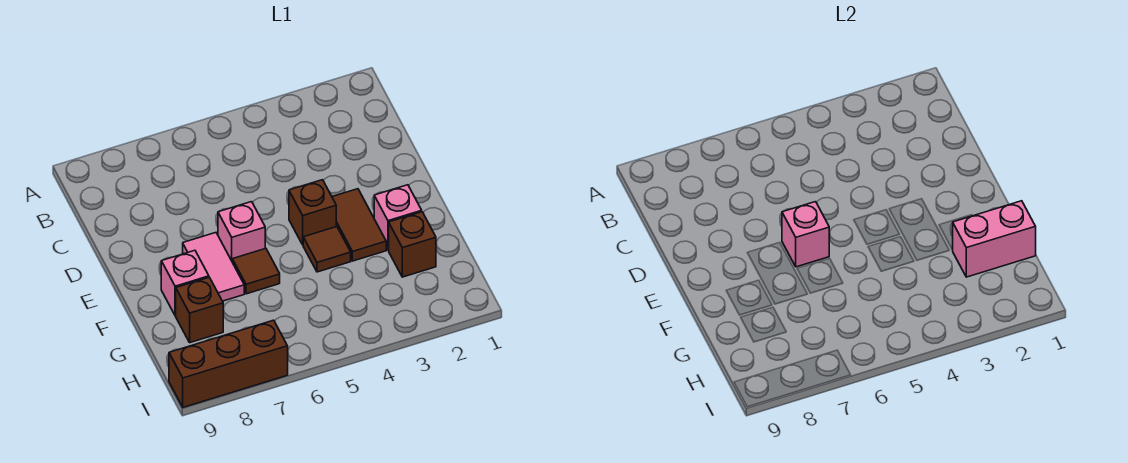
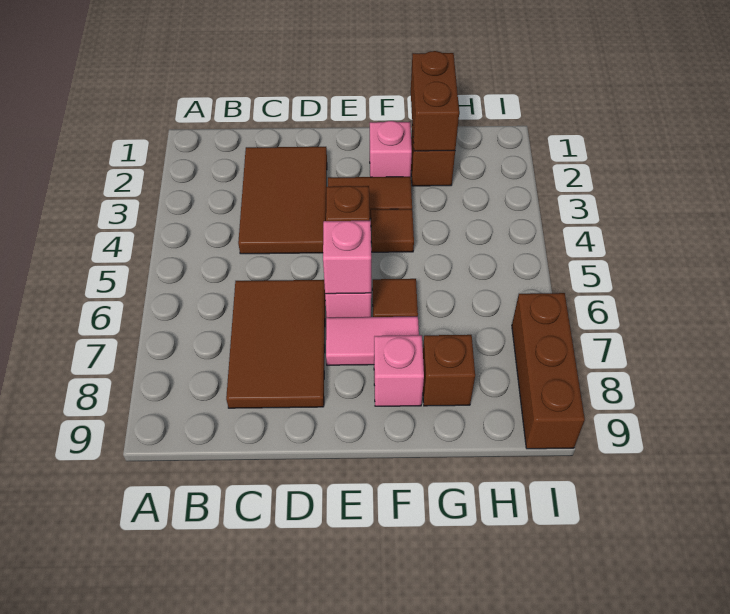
none -> brown tile C2:D4 level 1
none -> brown tile C6:D8 level 1
pink brick G1:G2 level 2 -> brown brick G1:G2 level 2

